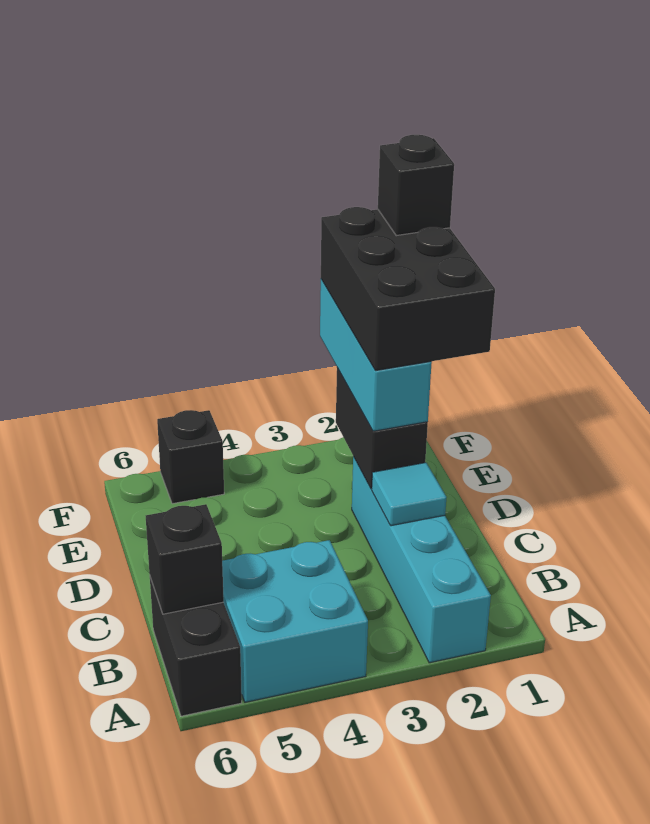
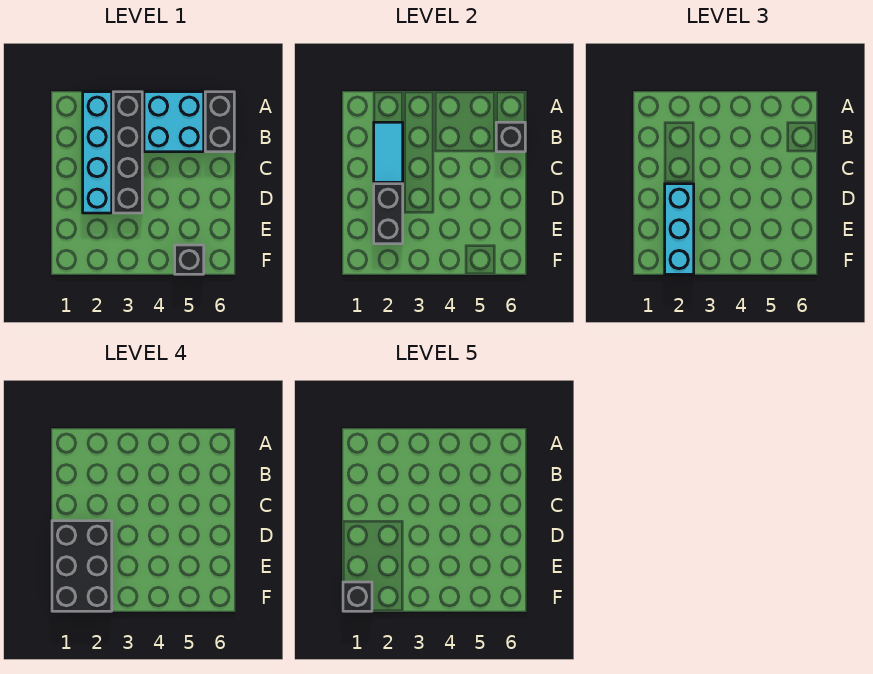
none -> black brick A3:D3 level 1
cyan tile C2 level 2 -> cyan tile B2:C2 level 2

